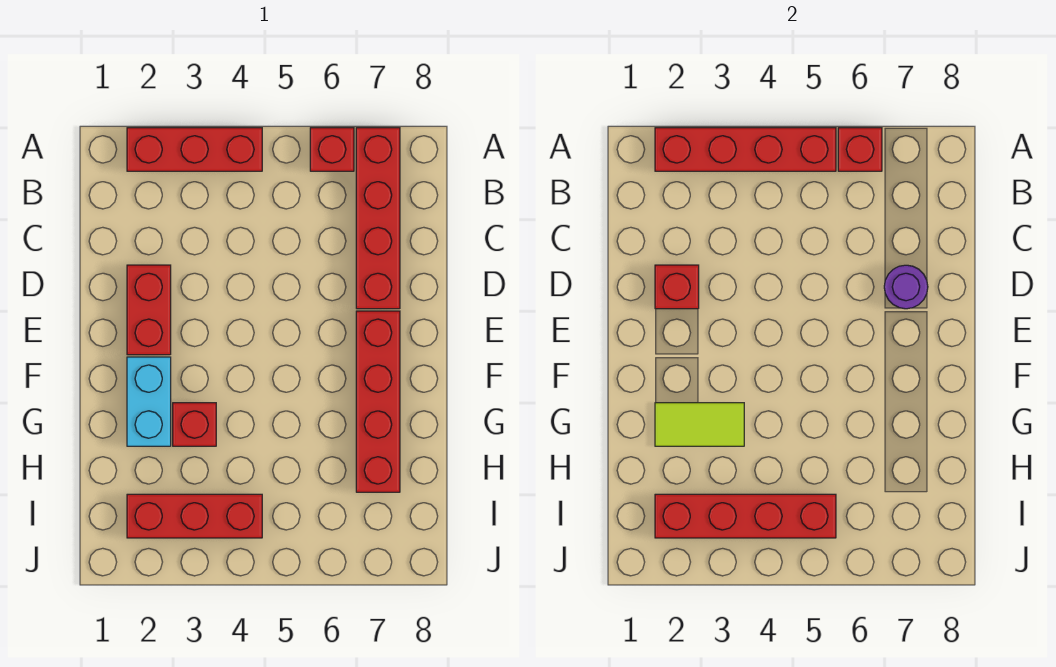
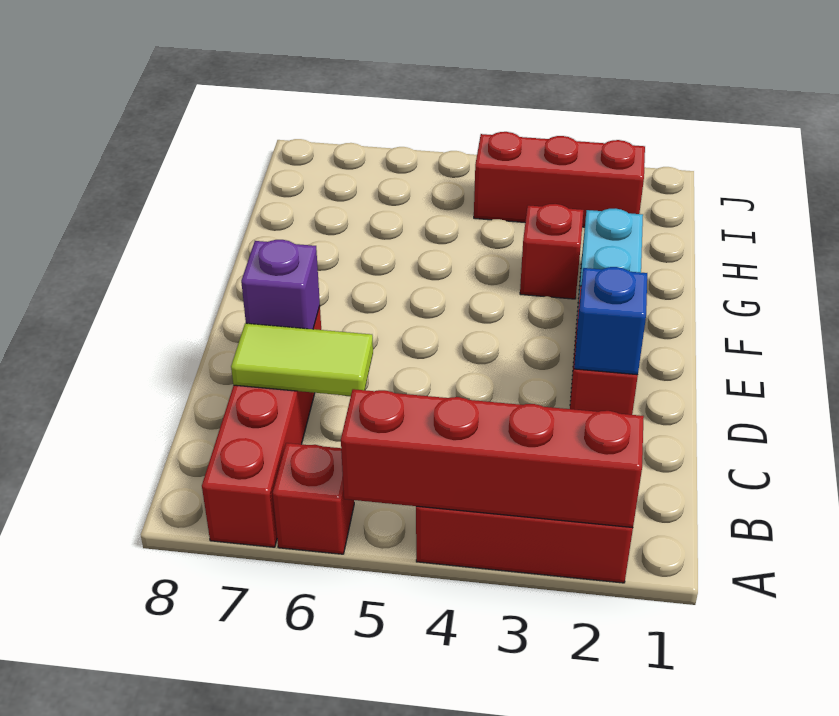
red brick A6 level 2 -> none
red brick D2 level 2 -> blue brick D2 level 2
purple round brick D7 level 2 -> purple brick D7 level 2
red brick E7:H7 level 1 -> none
lime tile G2:G3 level 2 -> lime tile C6:C7 level 2
red brick I2:I5 level 2 -> none

